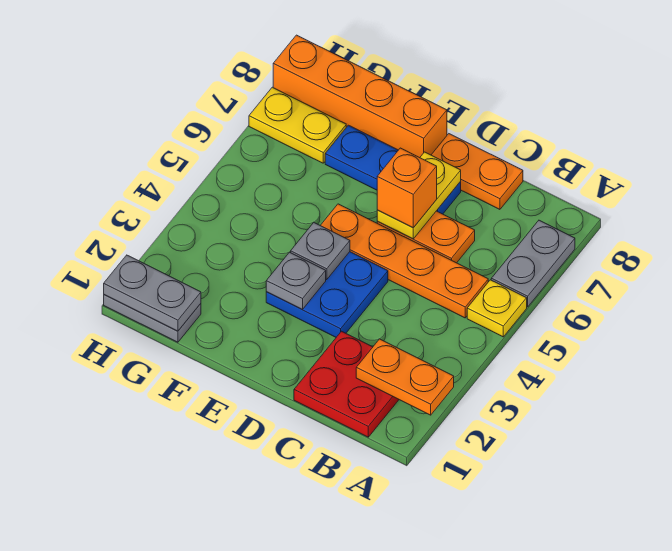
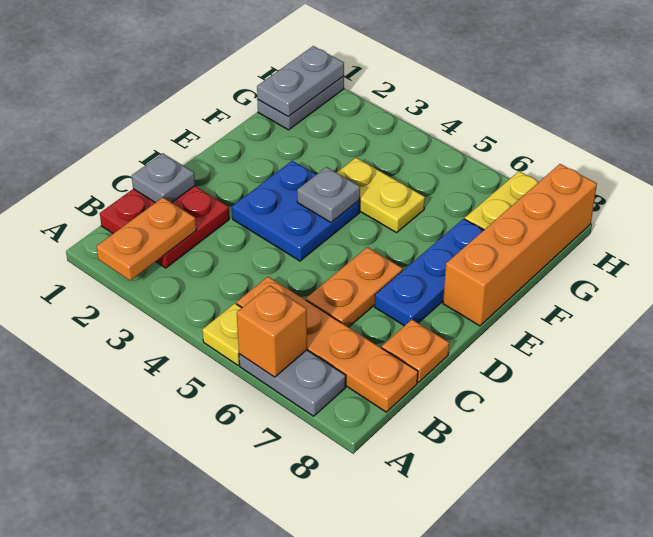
orange plate B5:E5 level 1 -> orange plate B5:B8 level 1
orange plate C8:D8 level 1 -> orange plate C8 level 1
yellow plate D6:D7 level 2 -> yellow plate F4:F5 level 1
orange brick D6 level 3 -> orange brick A6 level 2
grey plate E3 level 2 -> grey plate C1 level 2

